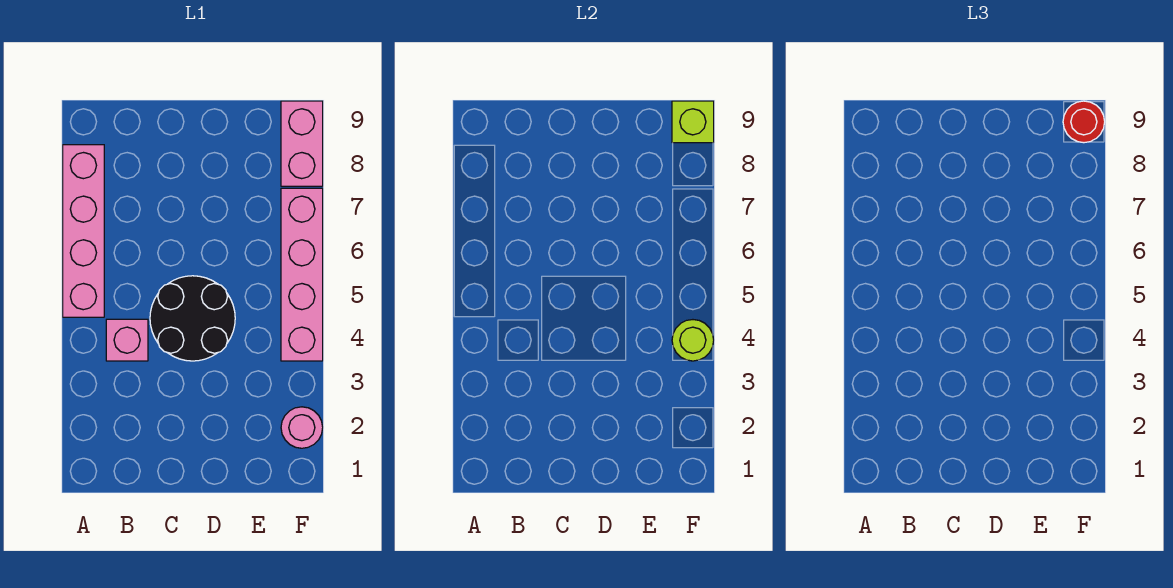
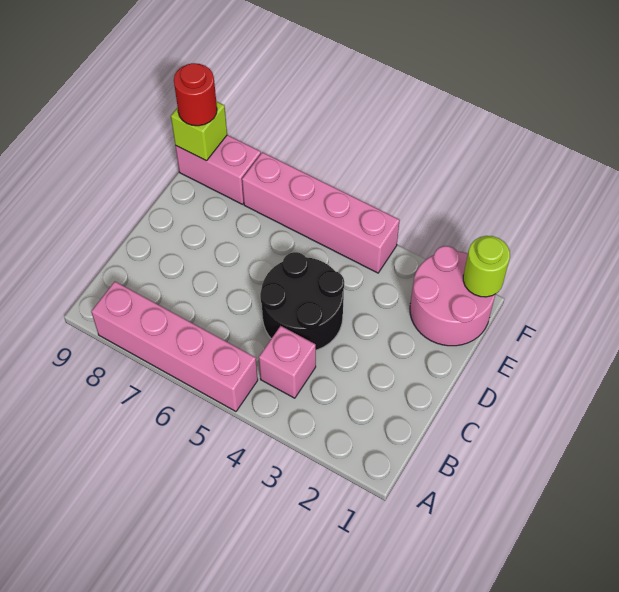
pink round brick F2 level 1 -> pink round brick E1:F2 level 1
lime round brick F4 level 2 -> lime round brick F1 level 2

